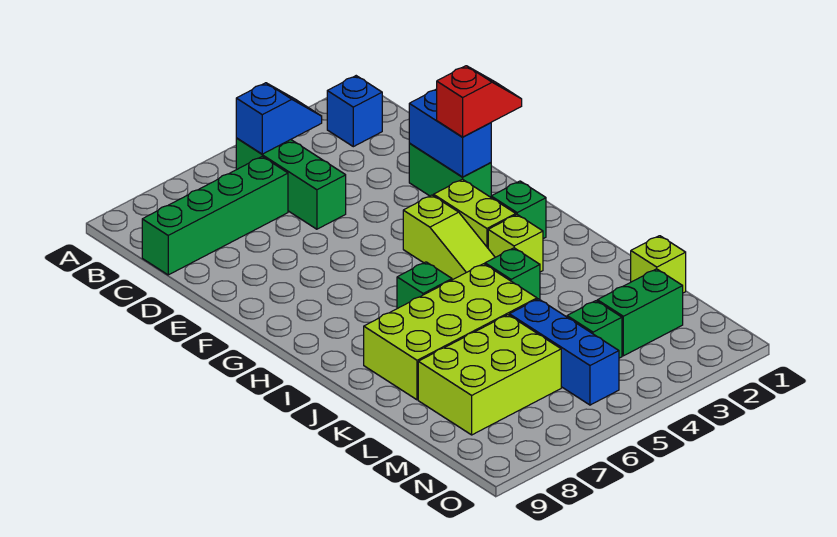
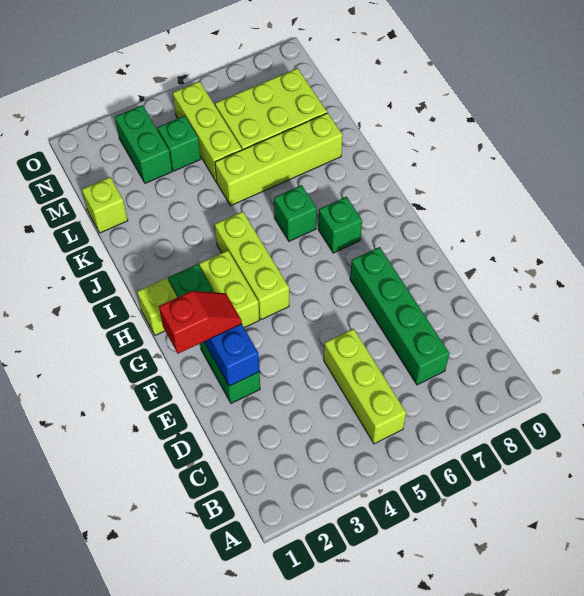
blue brick B2 level 1 -> none
blue slope B4:B5 level 2 top 5 -> none
green brick B5:D5 level 1 -> lime brick B5:D5 level 1
green brick C6:C9 level 1 -> green brick C7:F7 level 1
red slope F1:F2 level 3 top 2 -> red slope F1:F2 level 3 top 1
lime slope G4:I4 level 1 top G -> lime brick G4:I4 level 1
lime brick I3 level 1 -> lime brick H1 level 1
green brick J4 level 1 -> green brick H7 level 1
lime brick J5:K8 level 1 -> lime brick K5:K8 level 1
blue brick L5:N5 level 1 -> lime brick L5:N5 level 1
green brick M2:M3 level 1 -> green brick M3:N3 level 1

